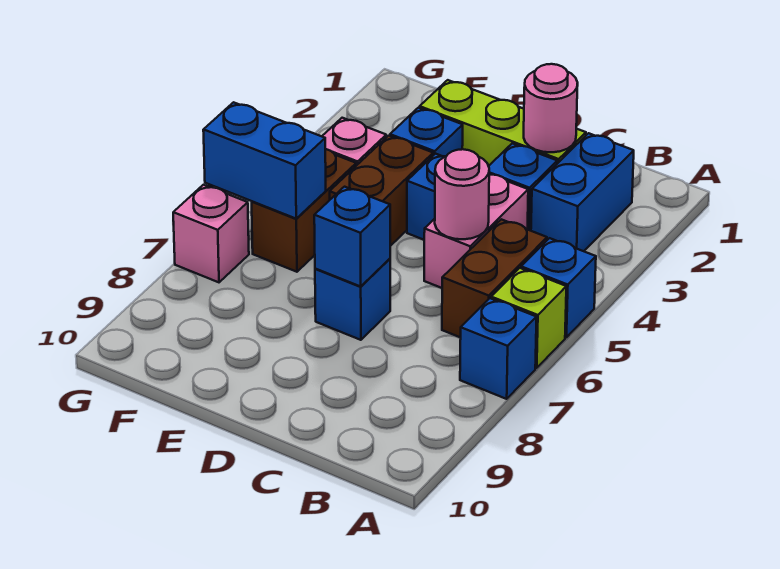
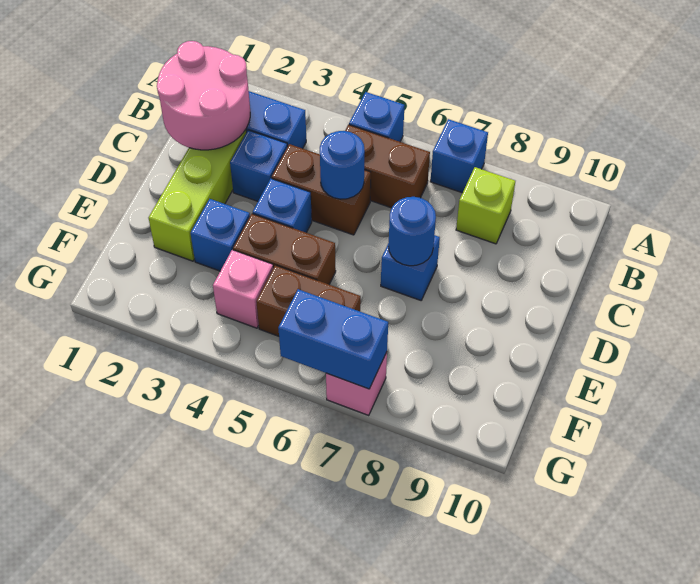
lime brick A6 level 1 -> lime brick B8 level 1
pink round brick C2 level 2 -> pink round brick B1:C2 level 2
pink brick C4:C5 level 1 -> brown brick C4:C5 level 1
pink round brick C5 level 2 -> blue round brick C5 level 2
blue brick D7 level 2 -> blue round brick D7 level 2
blue brick F6:G6 level 2 -> blue brick G6:G7 level 2

